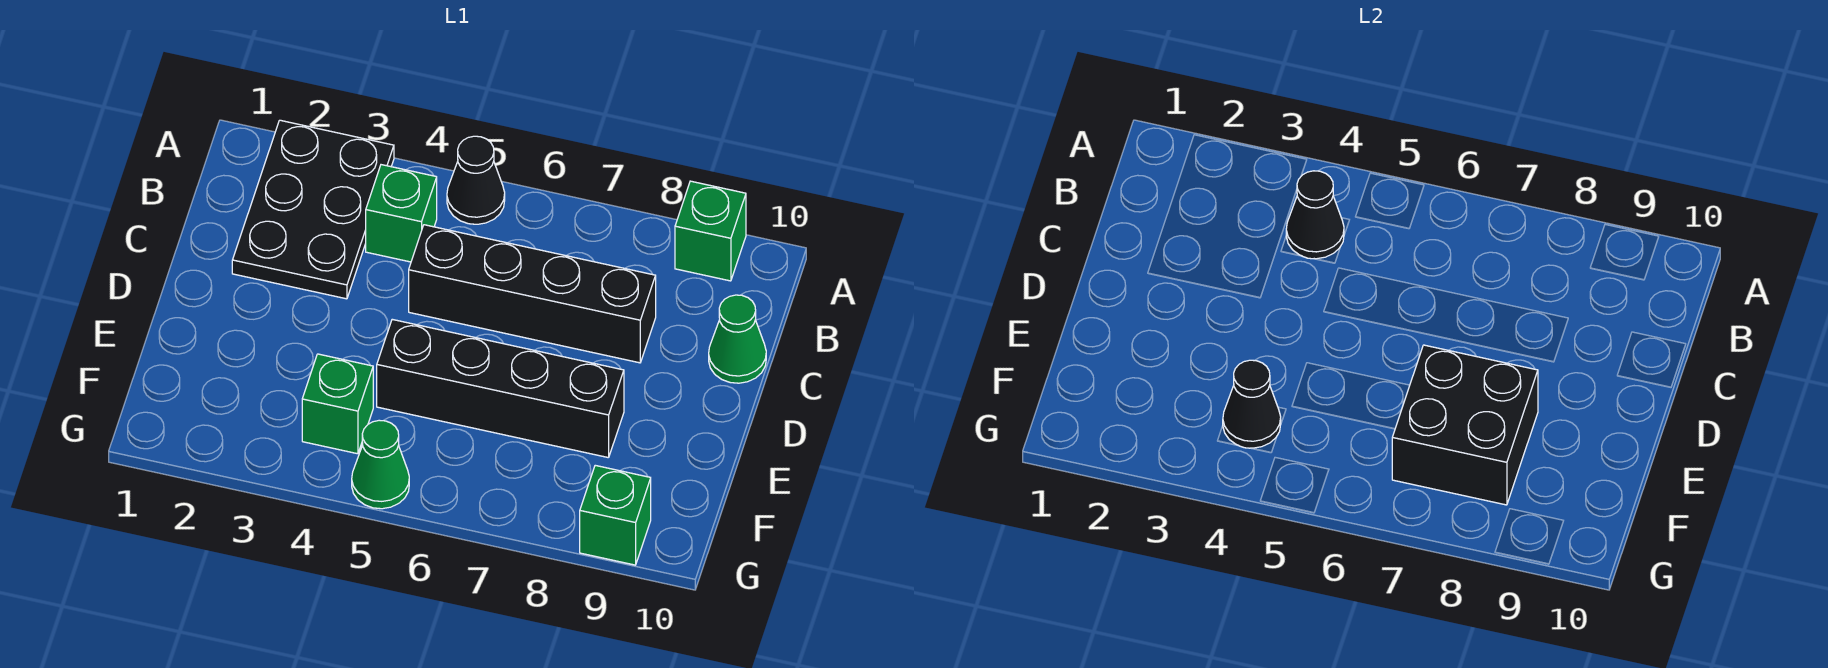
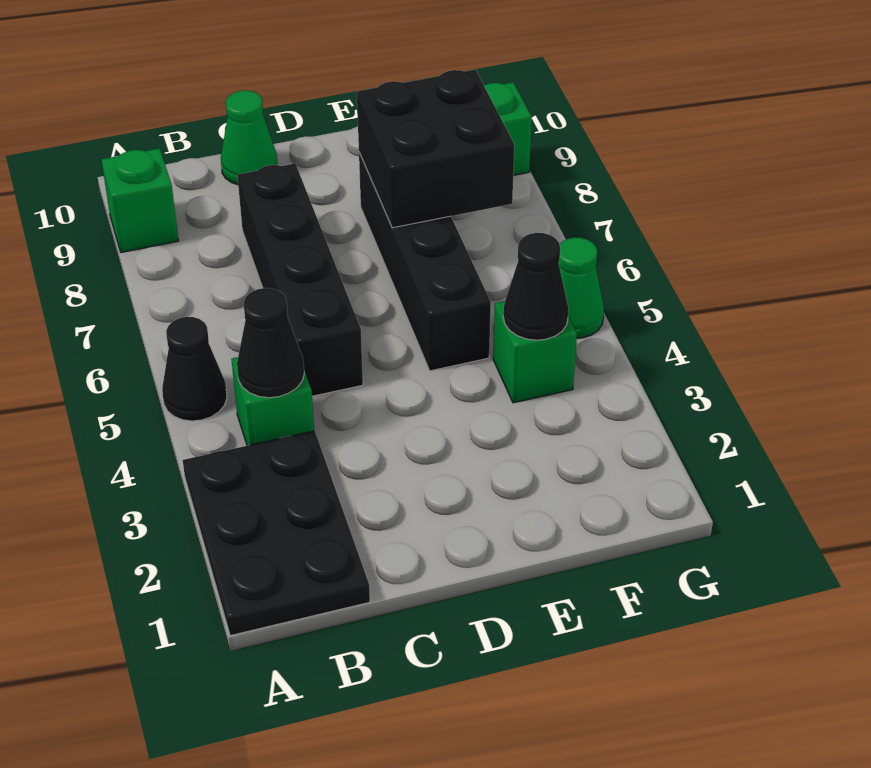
black plate A2:C3 level 1 -> black plate A1:B3 level 1

